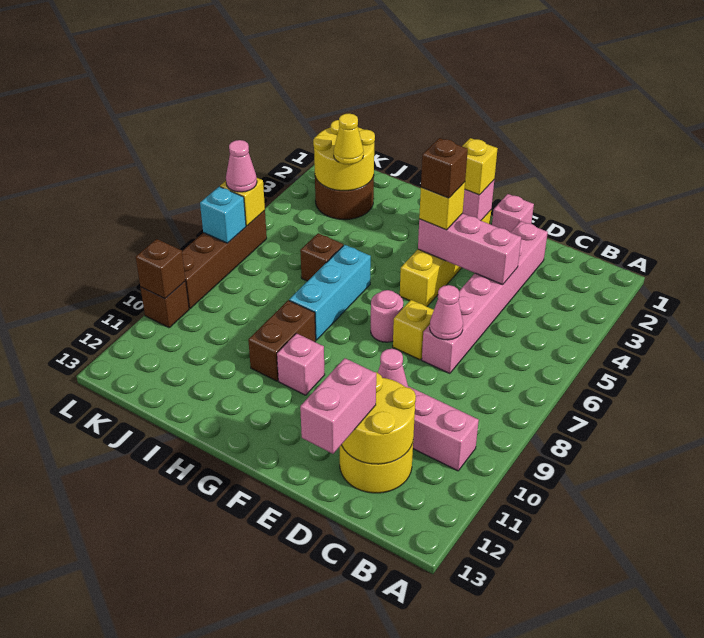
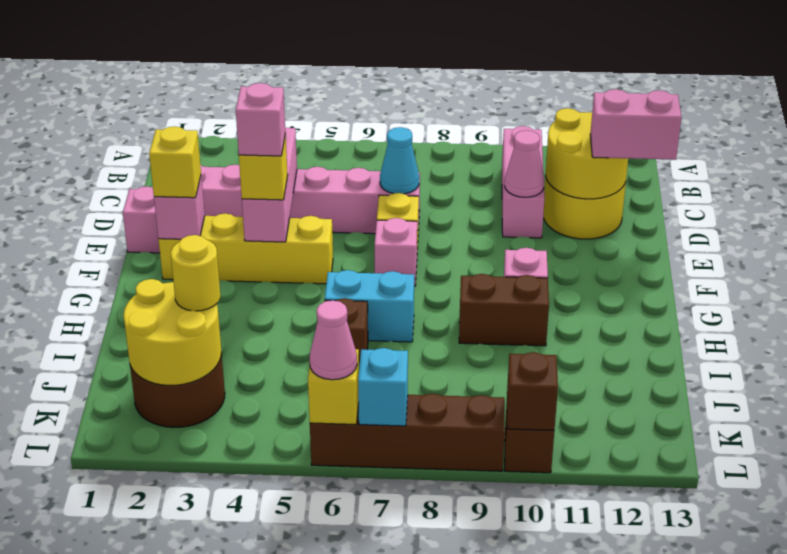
pink cone D7 level 2 -> cyan cone D7 level 2
brown brick F4 level 4 -> pink brick F4 level 4
pink round brick F7 level 1 -> pink brick F7 level 1
cyan brick H6:H8 level 1 -> cyan brick H6:H7 level 1
yellow cone J3 level 3 -> yellow round brick J3 level 3

